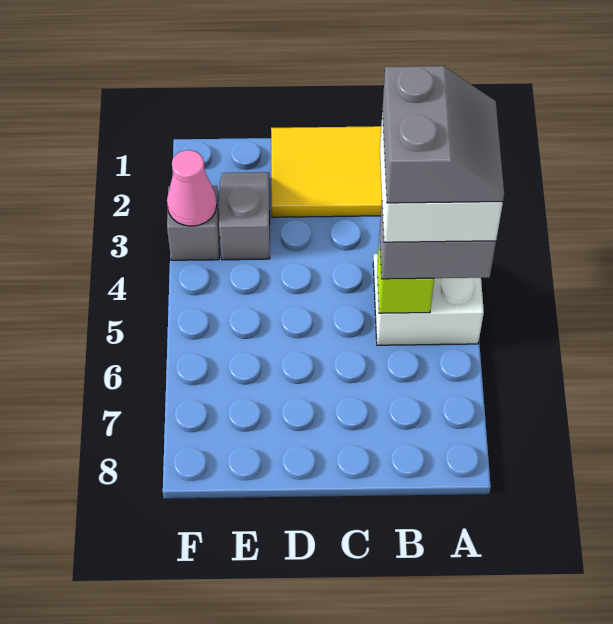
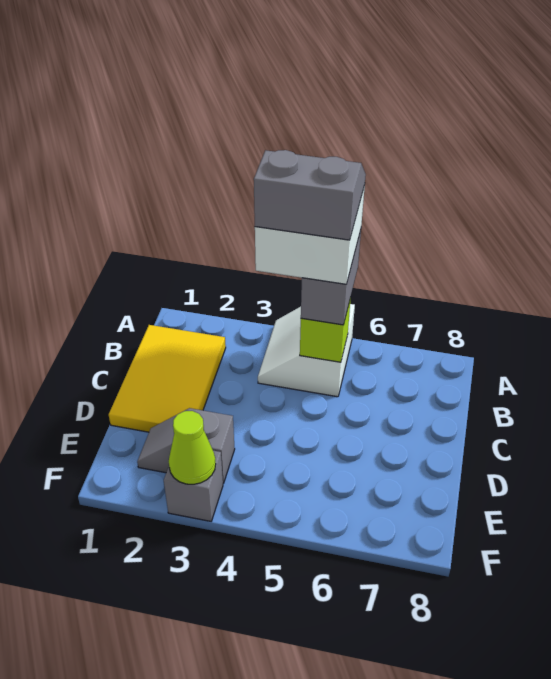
pink cone F3 level 2 -> lime cone F3 level 2

